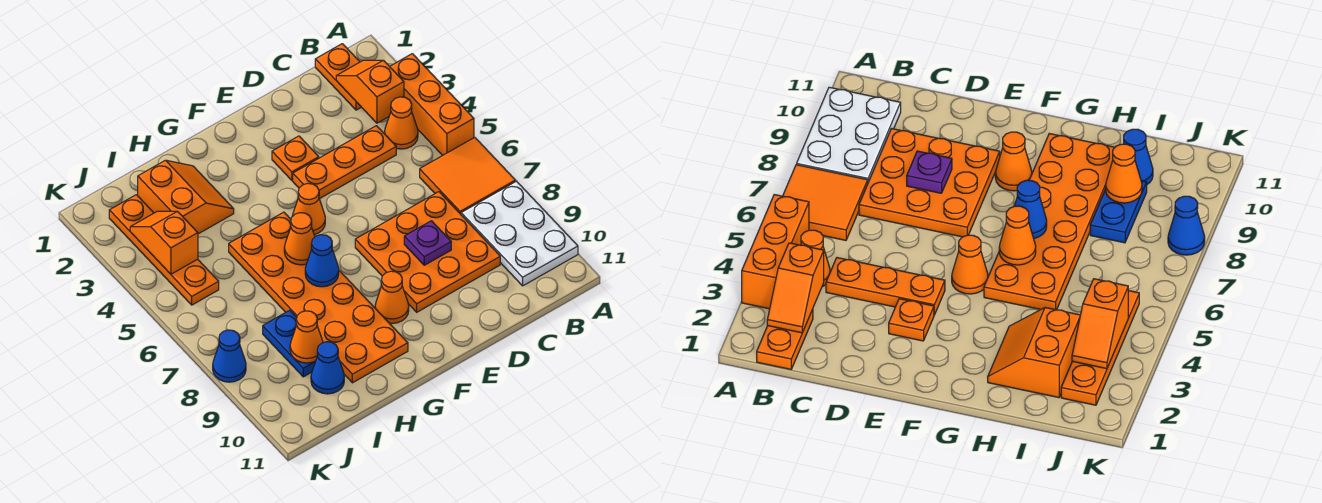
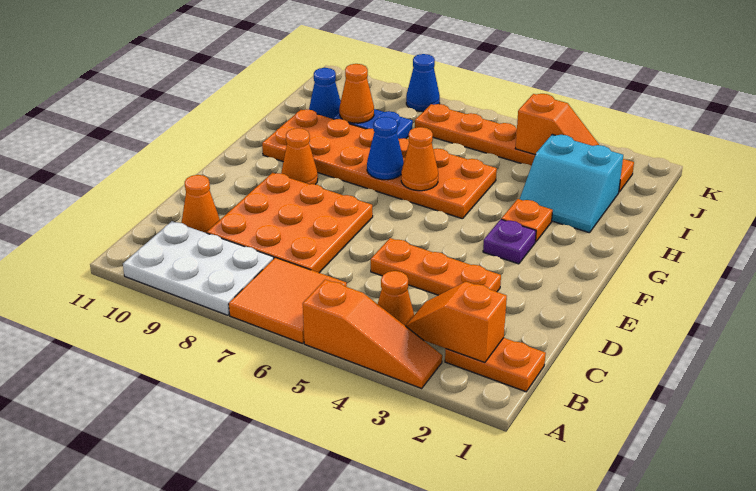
orange brick A3:A5 level 1 -> orange slope A3:A5 level 1 top 5
orange slope B2:B3 level 2 top 3 -> orange slope B2:B3 level 2 top 2
orange plate C4:E4 level 1 -> orange plate D3:D5 level 1
purple plate D8 level 2 -> purple plate F3 level 1
orange plate E3 level 1 -> orange plate G3 level 1
orange cone F5 level 1 -> orange cone C10 level 1
orange slope H2:I3 level 1 top I -> cyan slope H2:I3 level 1 top I
orange plate J2:J5 level 1 -> orange plate J2:J7 level 1

